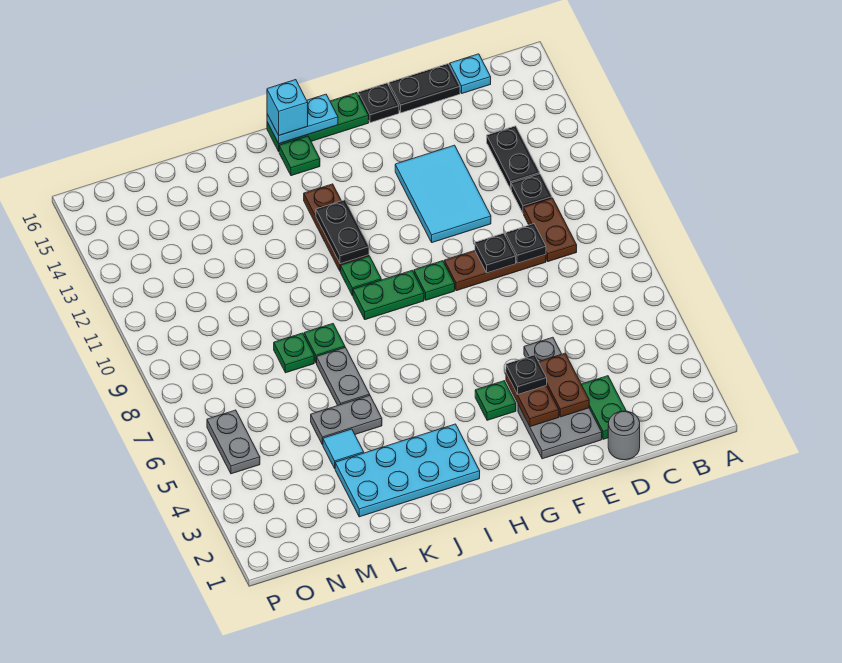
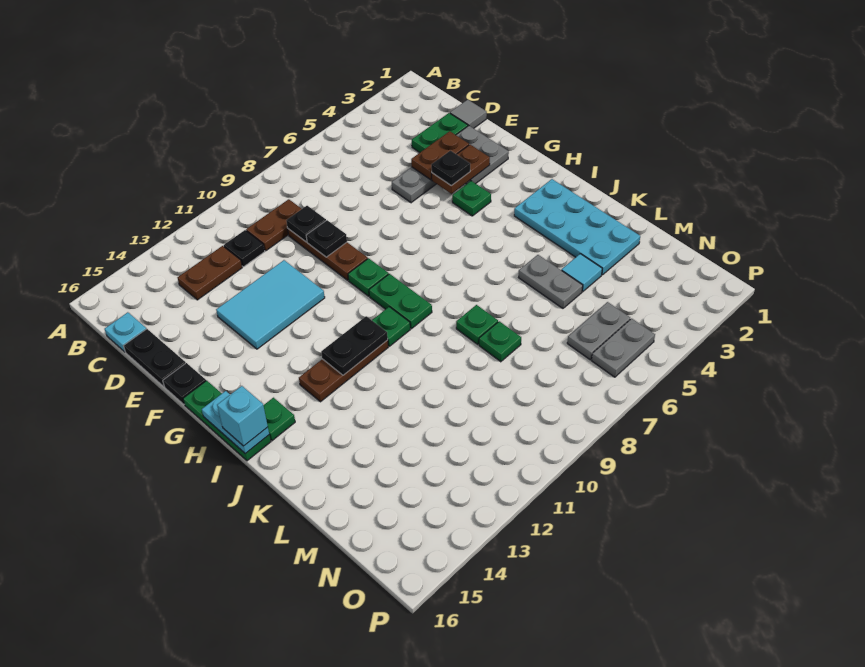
black plate C12:C13 level 1 -> brown plate C12:C13 level 1
grey round brick D1 level 1 -> grey tile D1 level 1
grey plate K6:K7 level 1 -> grey plate N5:N6 level 1

